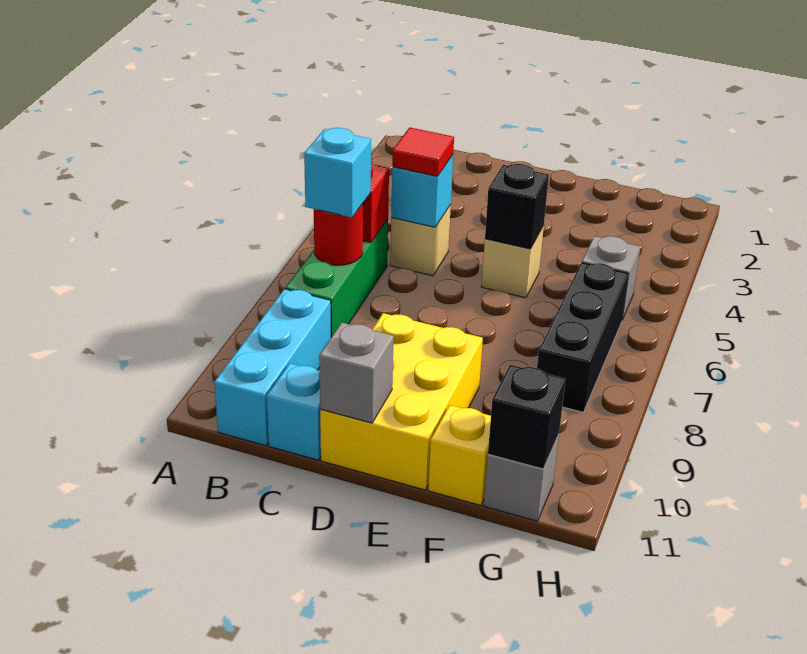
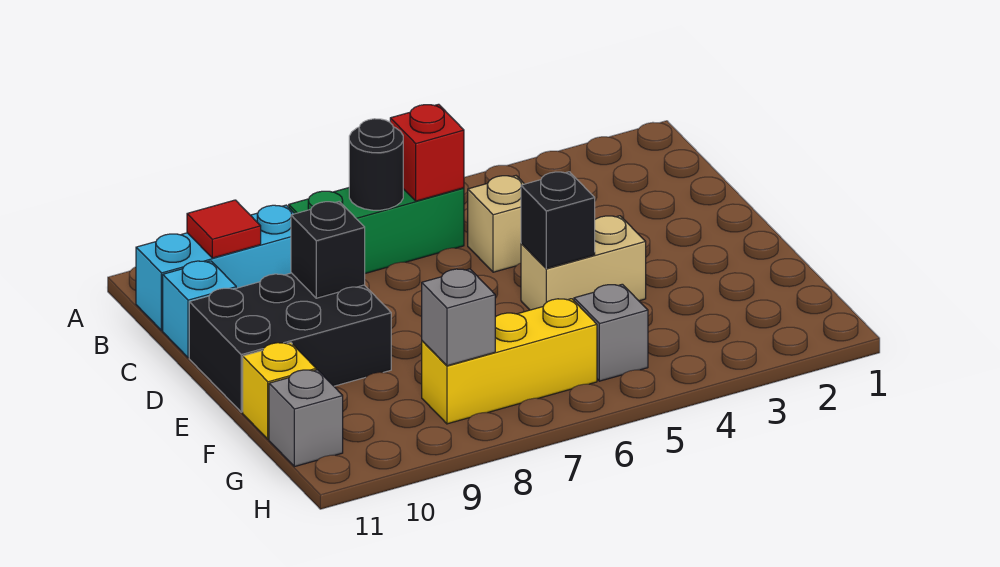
red round brick B7 level 2 -> black round brick B7 level 2
cyan brick B7 level 3 -> none
cyan brick C5 level 2 -> none
red tile C5 level 3 -> red tile B10 level 2
yellow brick D9:E11 level 1 -> black brick D9:E11 level 1
grey brick D11 level 2 -> grey brick G8 level 2
tan brick E5 level 1 -> tan brick E4:E5 level 1
black brick G6:G8 level 1 -> yellow brick G6:G8 level 1
black brick G11 level 2 -> black brick D9 level 2

